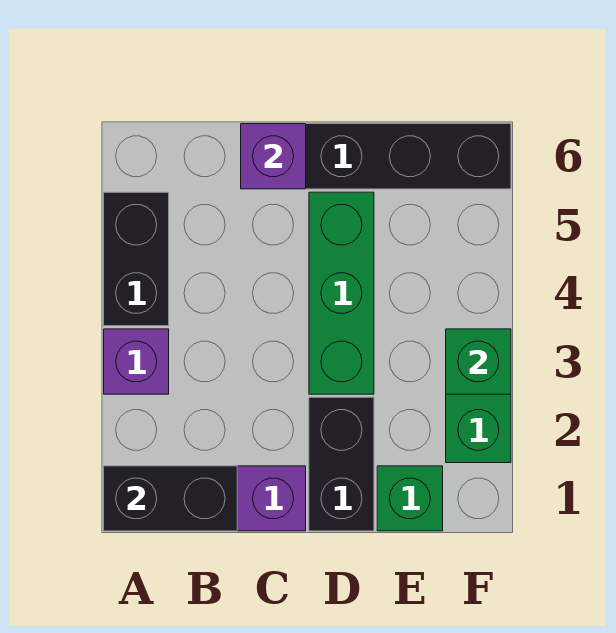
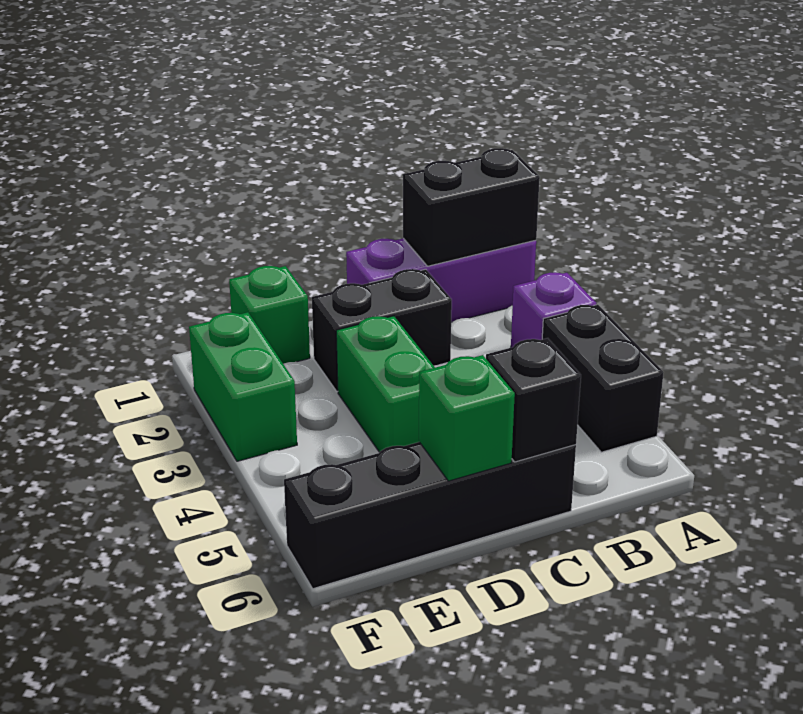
purple brick C6 level 2 -> black brick C6 level 2
black brick D1:D2 level 1 -> black brick C2:D2 level 1
green brick D3:D5 level 1 -> green brick D3:D4 level 1
green brick F3 level 2 -> green brick D6 level 2

